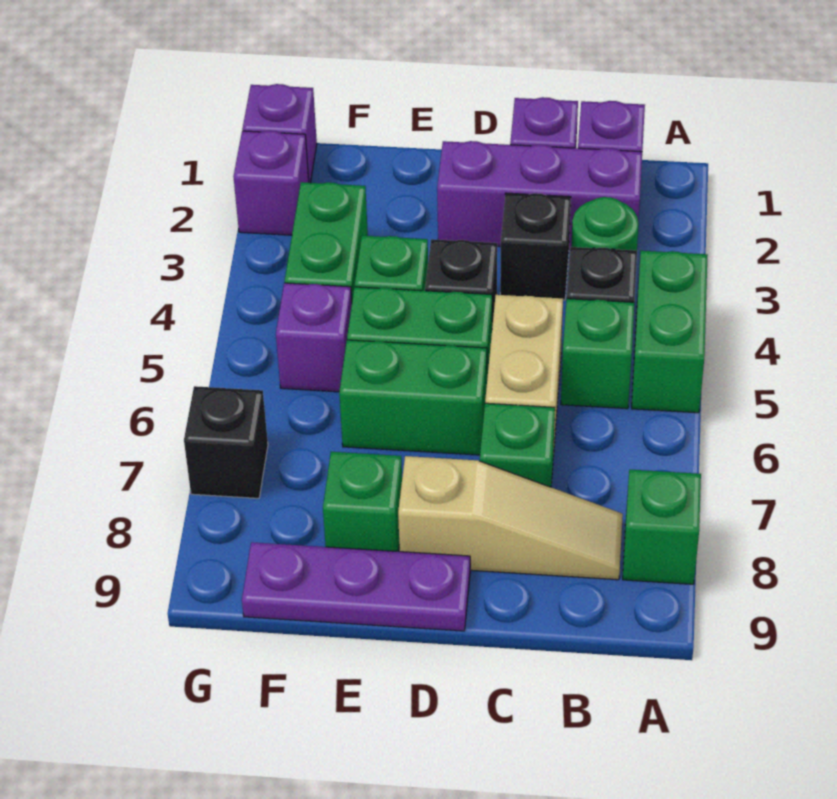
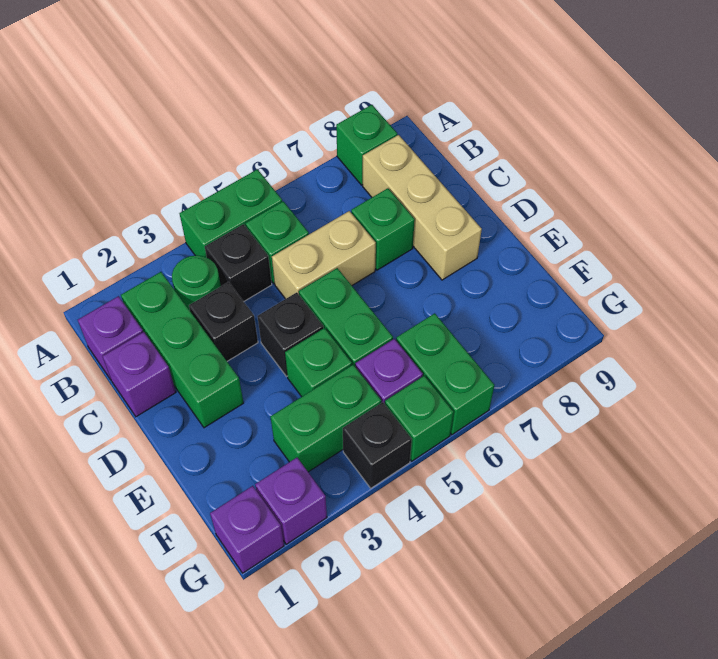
purple brick B2:D2 level 1 -> green brick B2:D2 level 1
tan slope B8:D8 level 1 top D -> tan brick B8:D8 level 1
green brick D6:E6 level 1 -> green brick F6:G6 level 1
purple plate D9:F9 level 1 -> none
green brick E8 level 1 -> green brick G5 level 1
black brick G7 level 1 -> black brick G4 level 1

